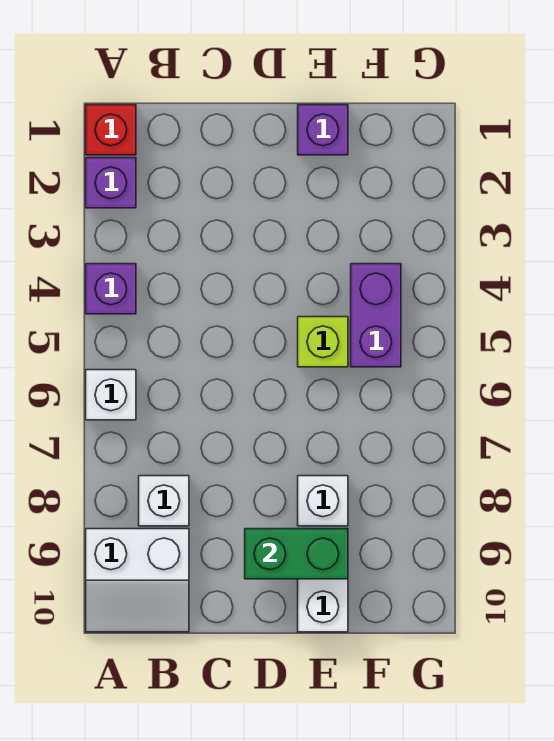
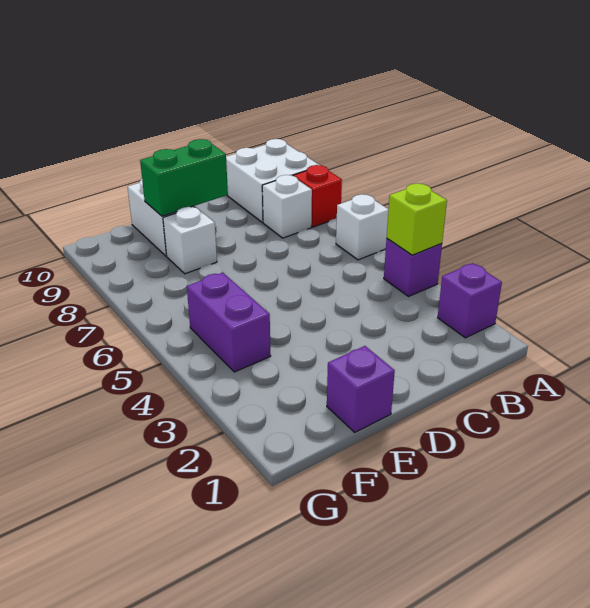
red brick A1 level 1 -> red brick A8 level 1
white slope A9:B10 level 1 top 9 -> white brick A9:B10 level 1
lime brick E5 level 1 -> lime brick A4 level 2

